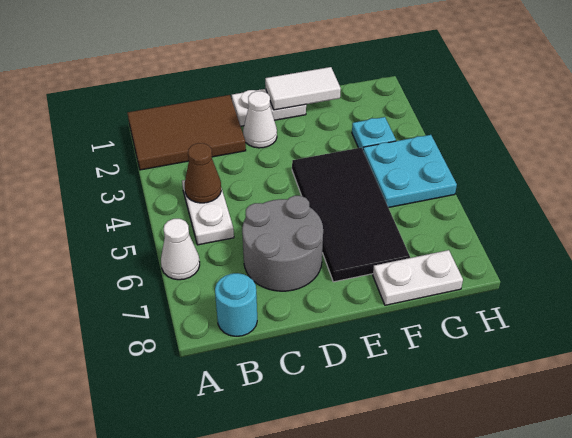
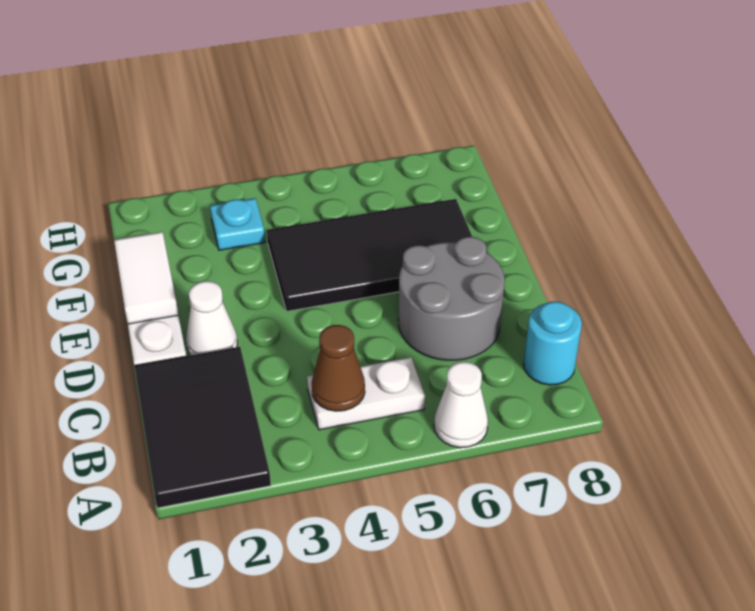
brown tile A1:C2 level 1 -> black tile A1:C2 level 1
white plate F8:G8 level 1 -> none
cyan plate G4:H5 level 1 -> none

